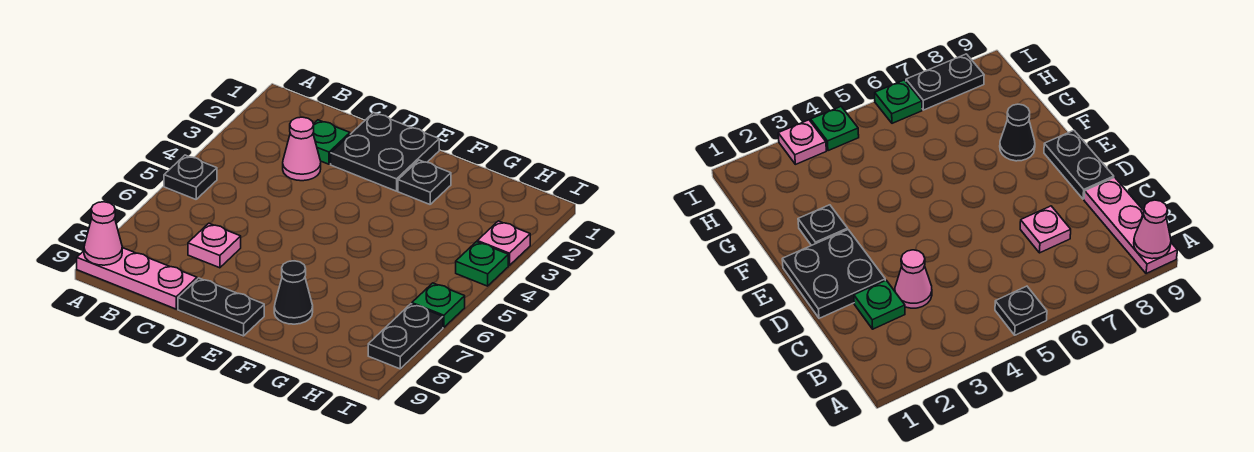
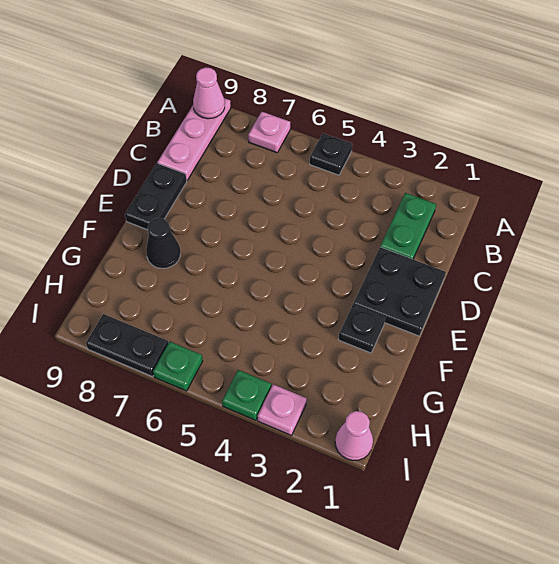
green plate C2 level 1 -> green plate B2:C2 level 1
pink cone C3 level 1 -> pink cone I1 level 1
pink plate C7 level 1 -> pink plate A7 level 1

